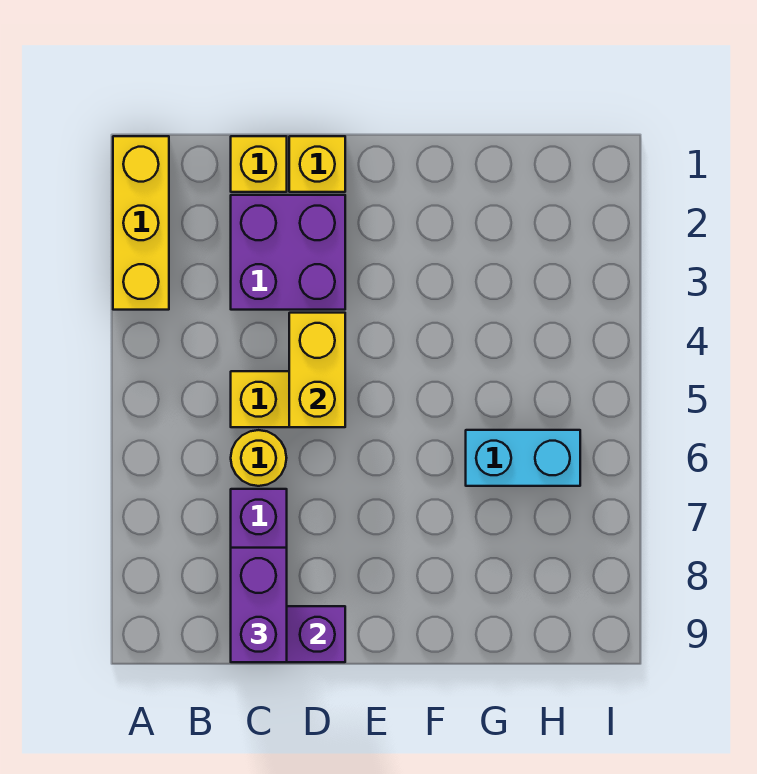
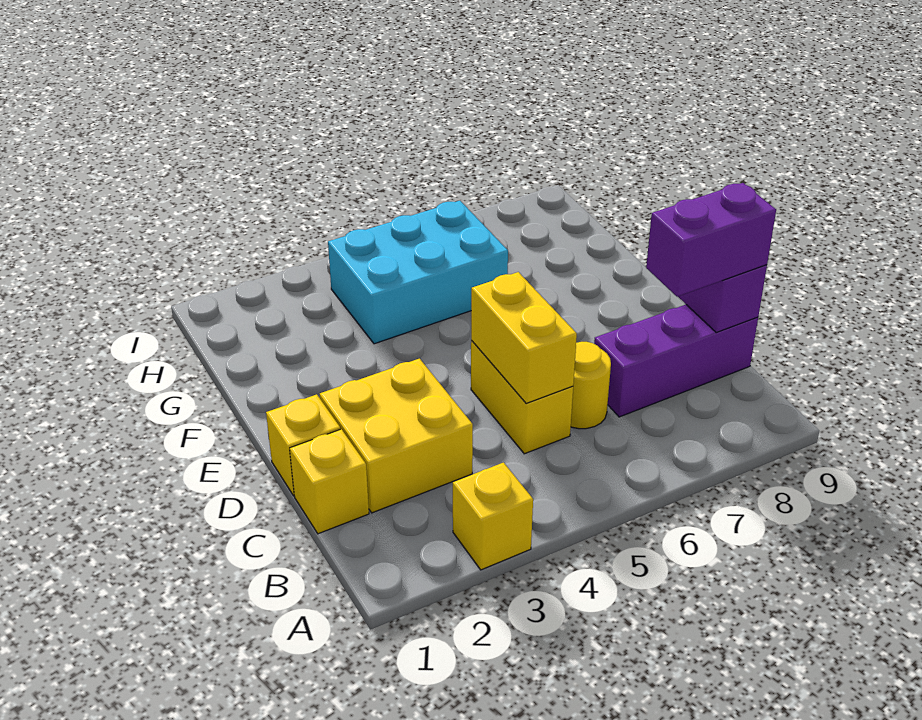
yellow brick A1:A3 level 1 -> yellow brick A3 level 1
purple brick C2:D3 level 1 -> yellow brick C2:D3 level 1
yellow brick D4:D5 level 2 -> yellow brick C5:D5 level 2
cyan brick G6:H6 level 1 -> cyan brick G4:H6 level 1

